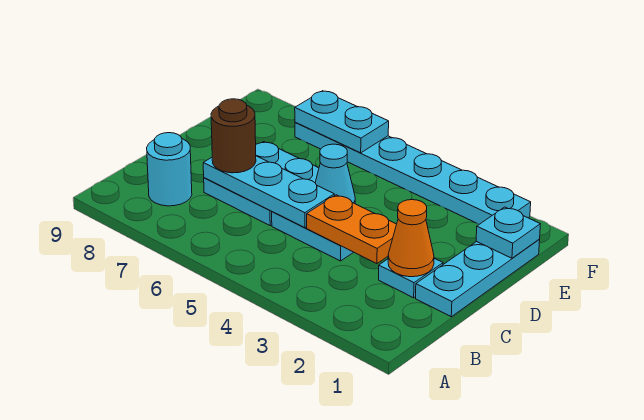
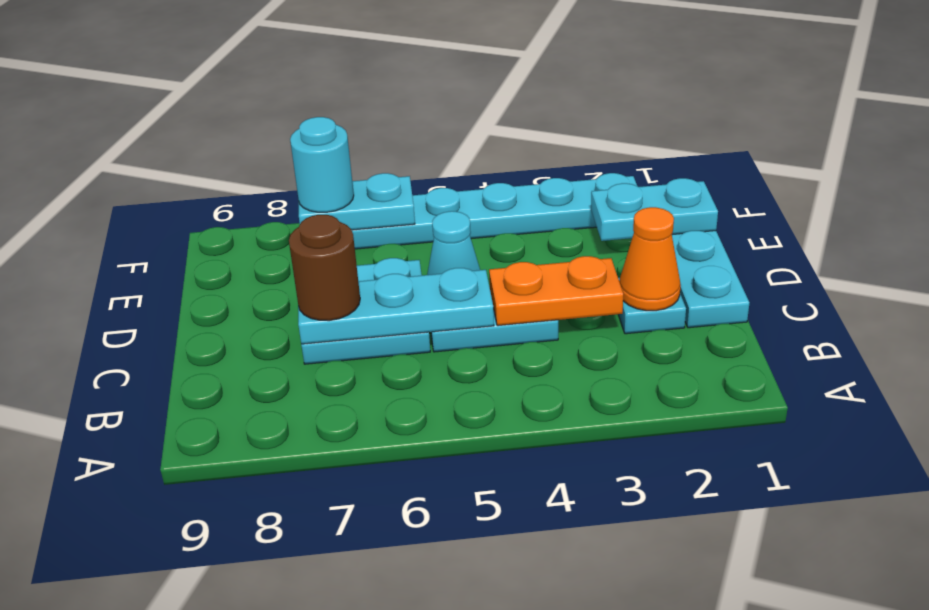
cyan round brick B8 level 1 -> cyan round brick F7 level 3
cyan plate E1 level 2 -> cyan plate E1:E2 level 2

